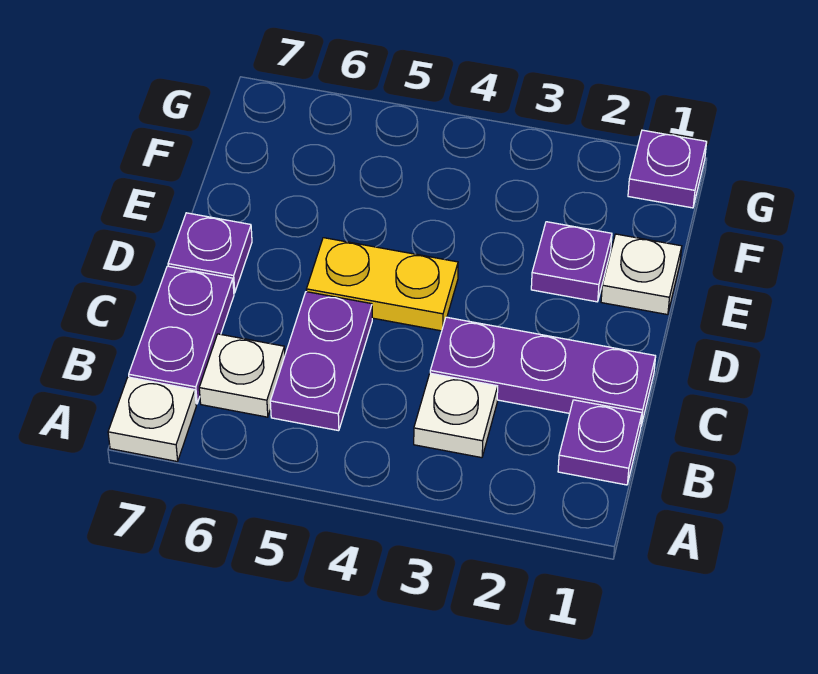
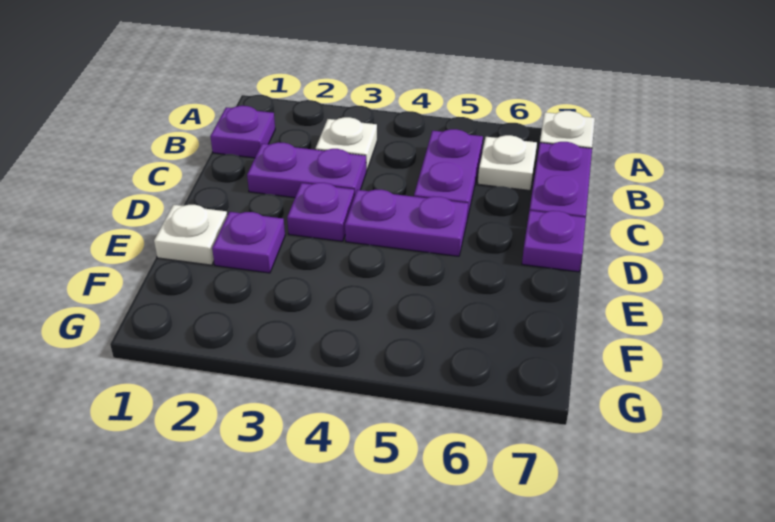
purple plate C1:C3 level 1 -> purple plate C2:C3 level 1
yellow plate D4:D5 level 1 -> purple plate D4:D5 level 1
purple plate G1 level 1 -> purple plate D3 level 1

